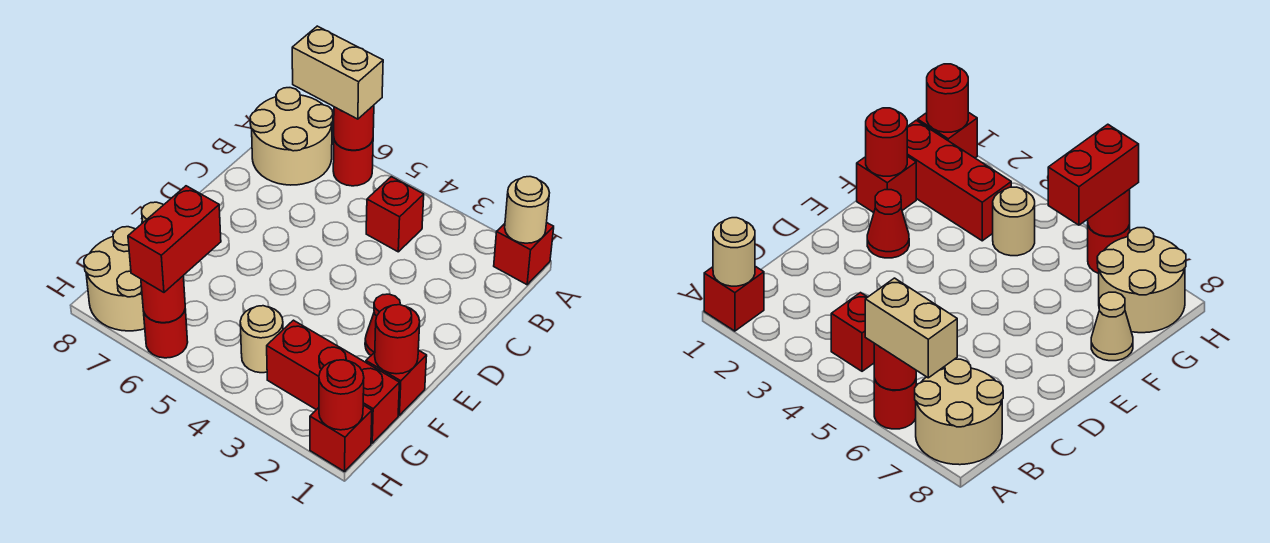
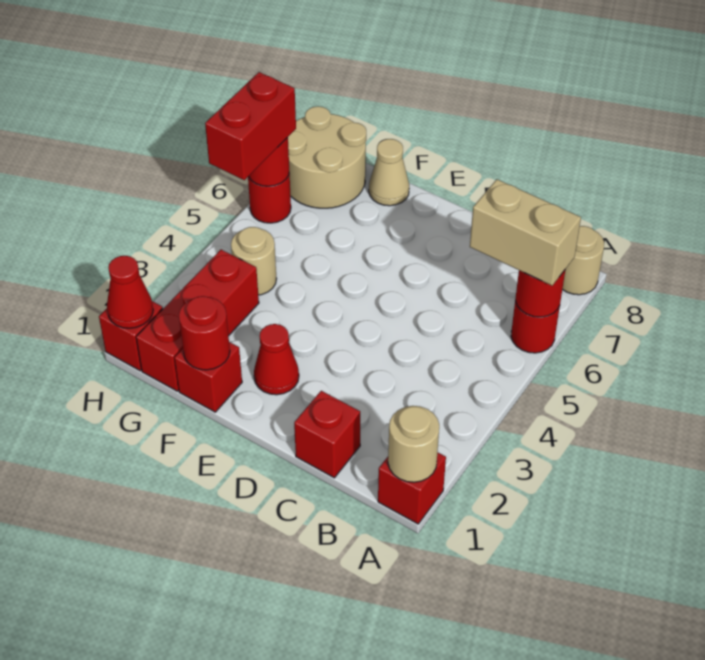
tan brick A6:A7 level 3 -> tan brick A6:B6 level 3
tan round brick A7:B8 level 1 -> tan round brick A8 level 1
red brick B4 level 1 -> red brick C1 level 1
red brick G6:H6 level 3 -> red brick H5:H6 level 3
red round brick H1 level 2 -> red cone H1 level 2

